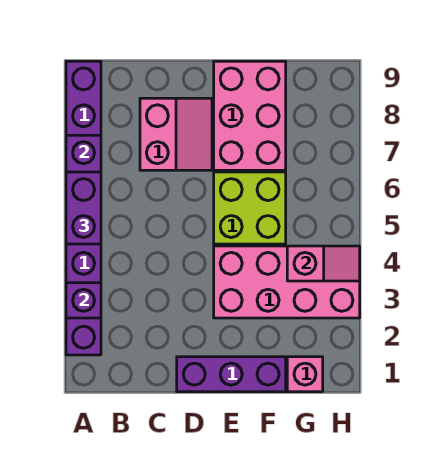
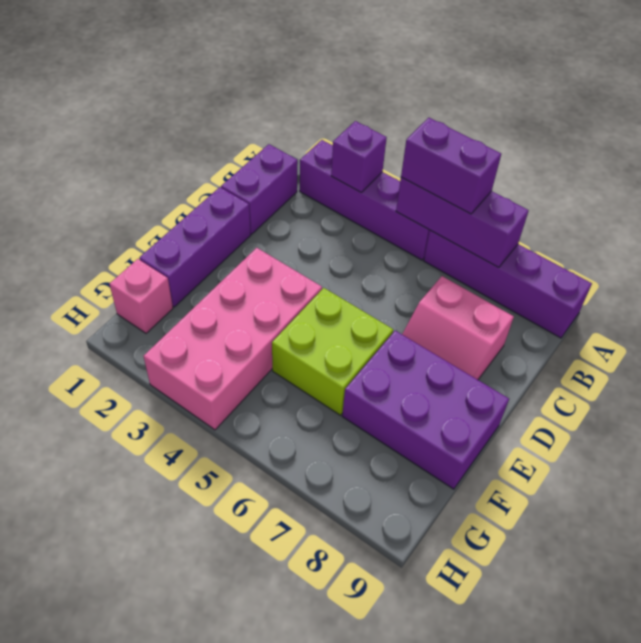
none -> purple brick B1:C1 level 1
pink brick E7:F9 level 1 -> purple brick E7:F9 level 1
pink slope G4:H4 level 2 top G -> none

